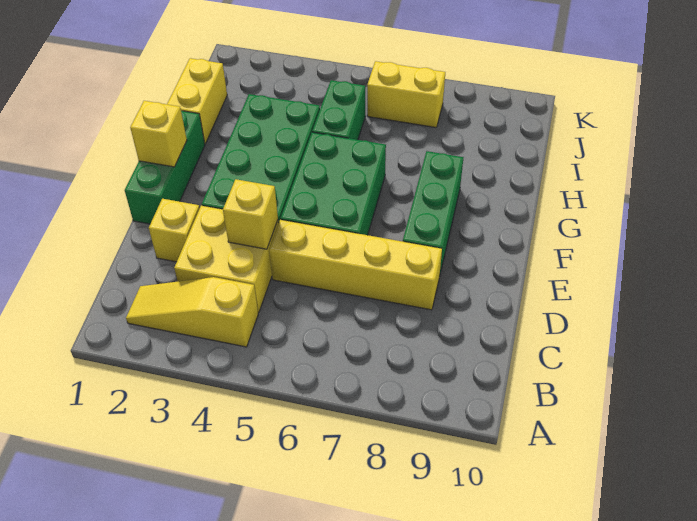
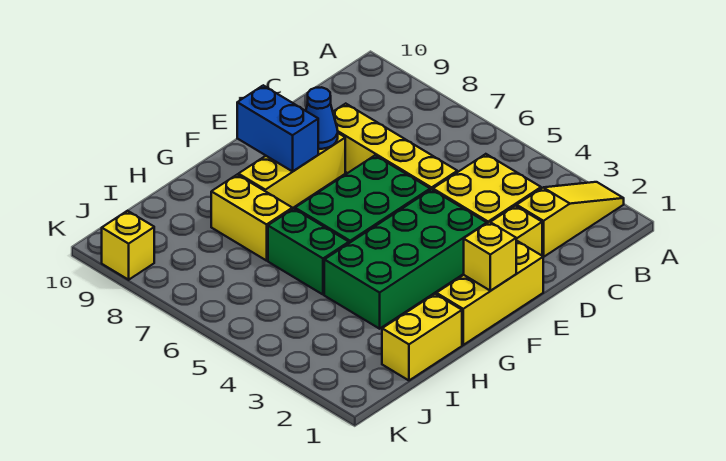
yellow slope B2:B4 level 1 top 4 -> yellow slope A2:C2 level 1 top C
yellow brick D4 level 2 -> yellow brick K9 level 1
green brick E1:G1 level 1 -> yellow brick E1:G1 level 1
green brick E8:G8 level 1 -> yellow brick E8:G8 level 1
none -> blue cone E8 level 2
none -> blue brick F8:F9 level 2
green brick H5:I5 level 1 -> green brick H5:H6 level 1
yellow brick J6:J7 level 1 -> yellow brick H7:H8 level 1

